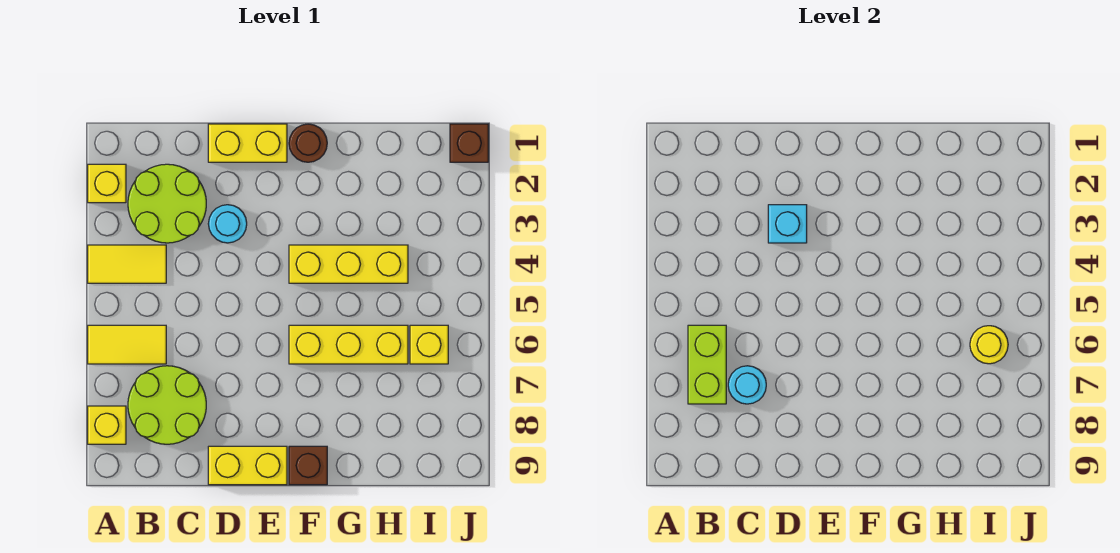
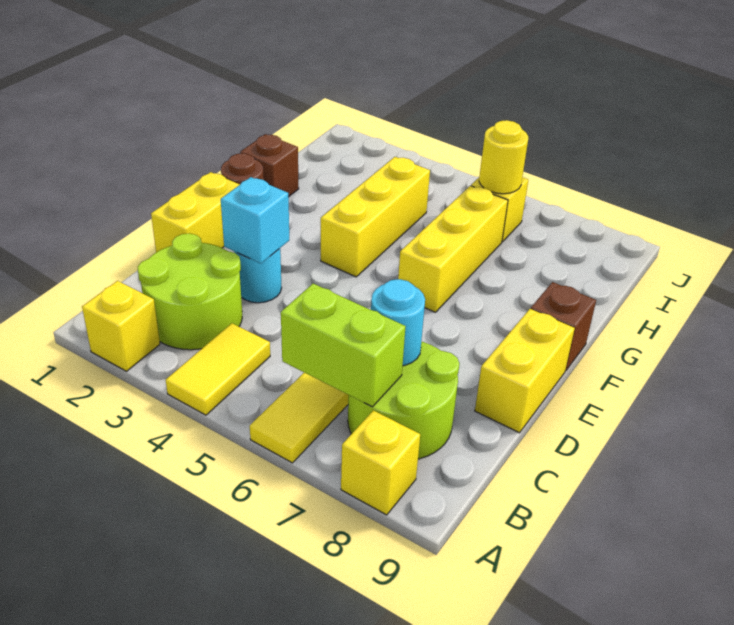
brown brick J1 level 1 -> brown brick G1 level 1

